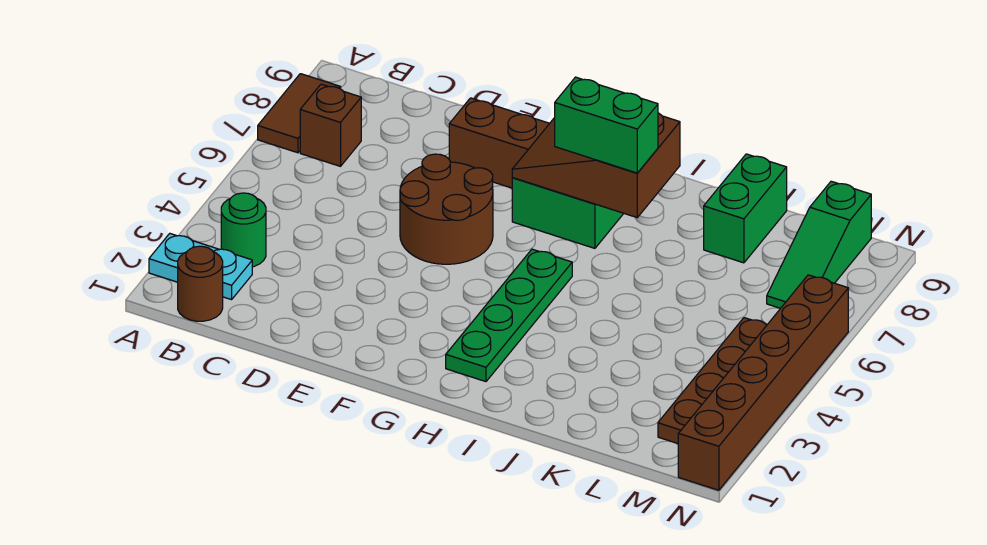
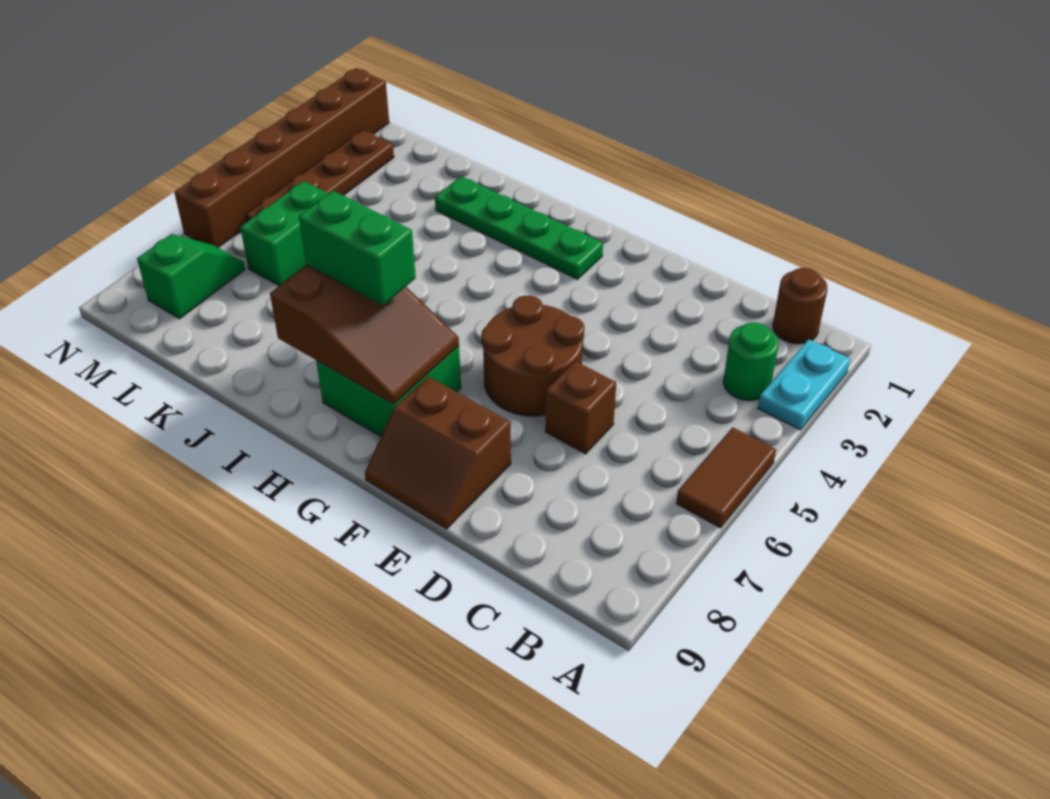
cyan plate A2:B2 level 1 -> cyan plate A2:A3 level 1
brown tile A7:A8 level 1 -> brown tile A5:A6 level 1
brown brick B7 level 1 -> brown brick D6 level 1
green plate H2:H5 level 1 -> green plate G2:J2 level 1
green brick K8:K9 level 1 -> green brick L5:L6 level 1
green slope M7:M9 level 1 top 9 -> green slope M7:M8 level 1 top 8

